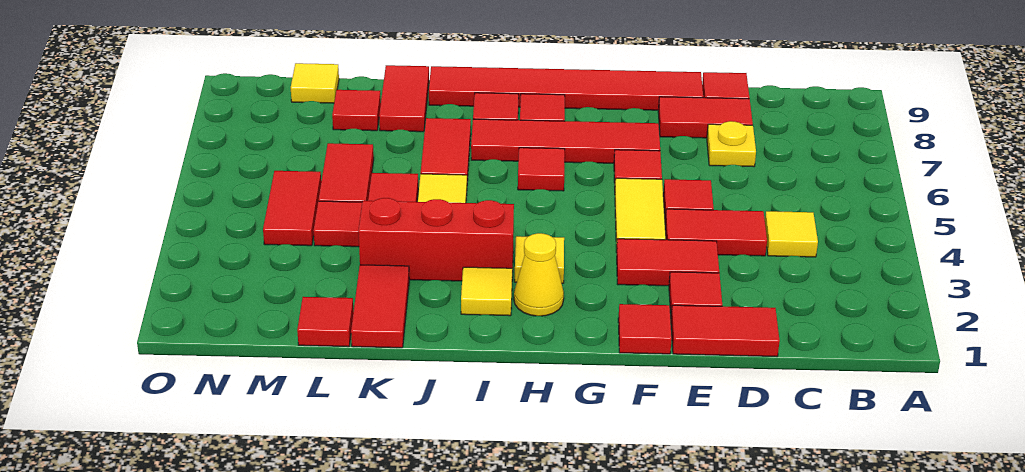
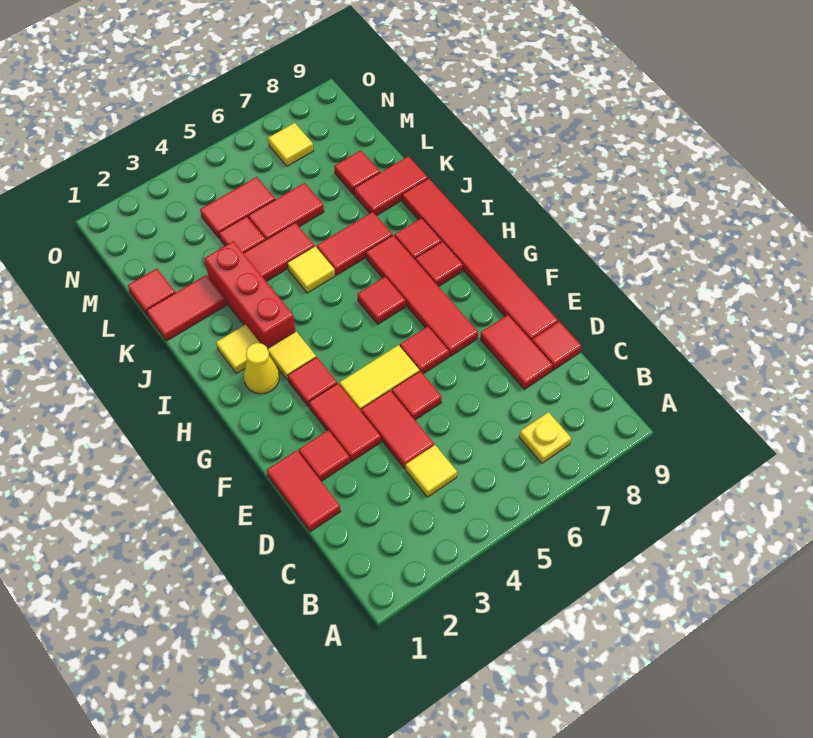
yellow plate D7 level 1 -> yellow plate B7 level 1
red tile F1 level 1 -> red tile G3 level 1
yellow tile M9 level 1 -> yellow tile N7 level 1

